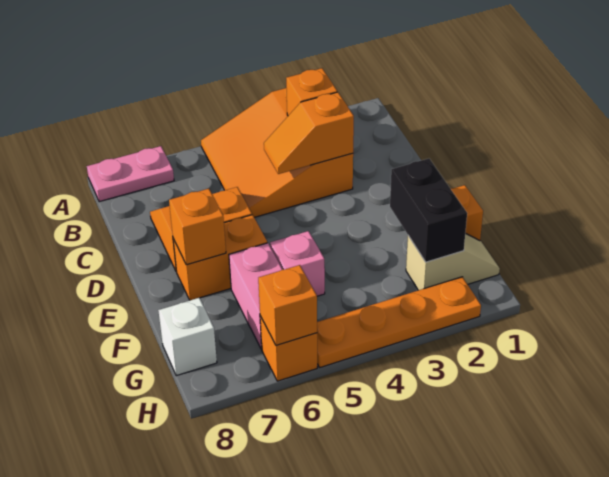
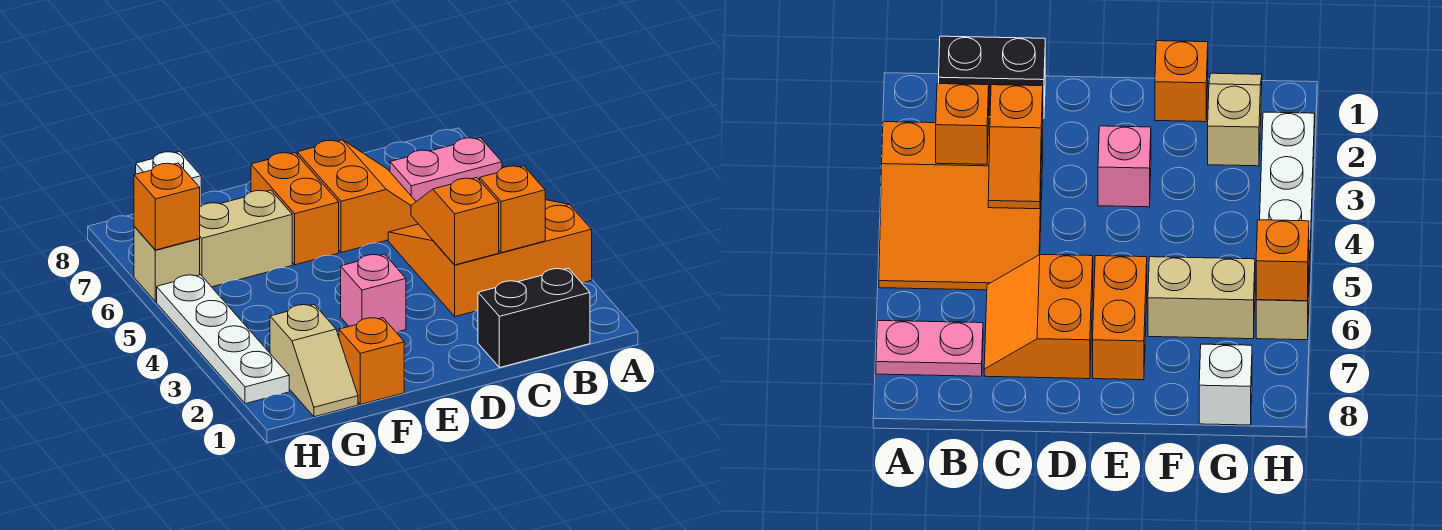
pink plate A7:A8 level 1 -> pink plate A7:B7 level 1
orange brick E7 level 2 -> none
black brick F2:G2 level 2 -> black brick B1:C1 level 1
pink brick F5 level 1 -> pink brick E3 level 1
pink brick F6:G6 level 1 -> tan brick F6:G6 level 1
orange plate H2:H5 level 1 -> white plate H2:H5 level 1
orange brick H6 level 1 -> tan brick H6 level 1

